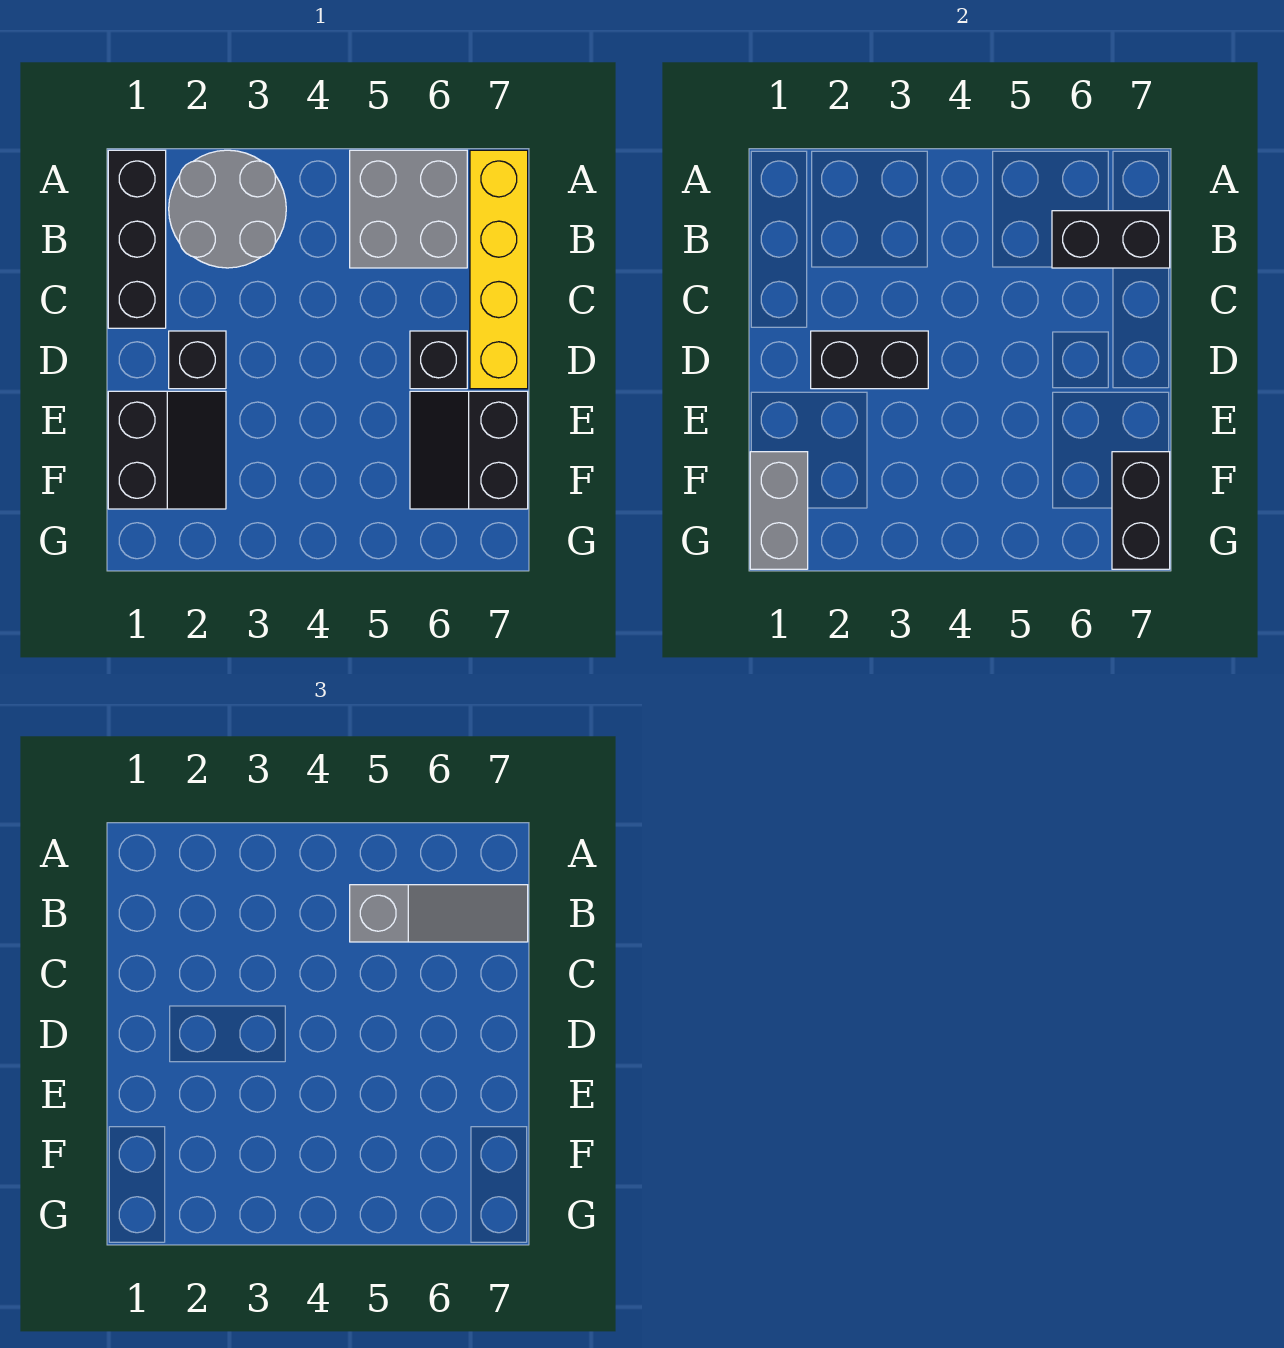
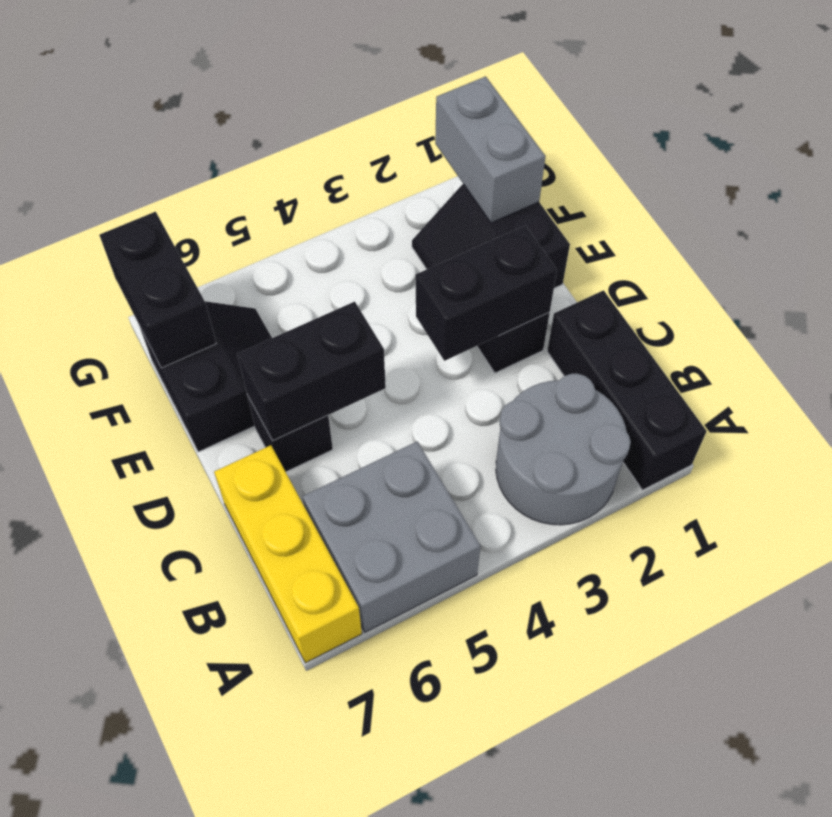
yellow brick A7:D7 level 1 -> yellow brick A7:C7 level 1
grey slope B5:B7 level 3 top 5 -> none
black brick B6:B7 level 2 -> black brick D5:D6 level 2

